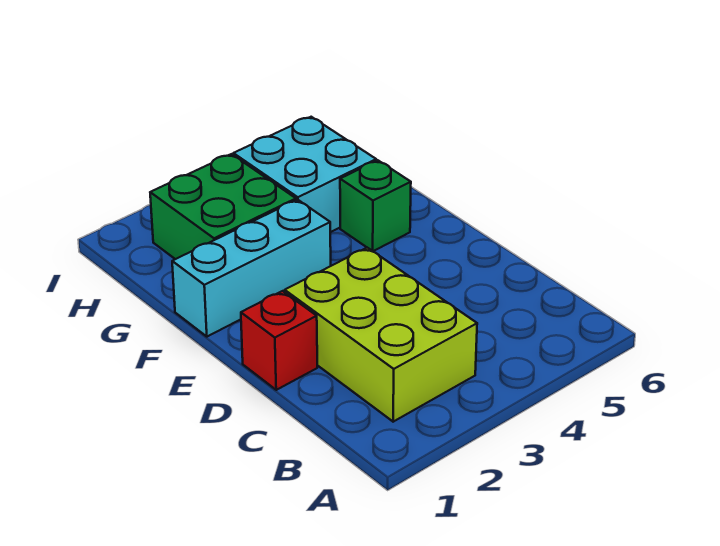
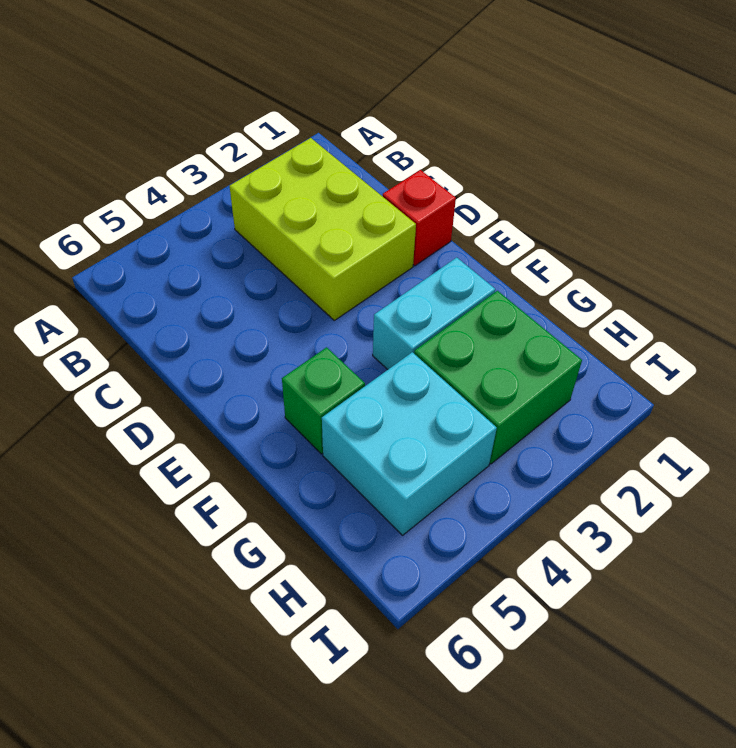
cyan brick F1:F3 level 1 -> cyan brick F2:F3 level 1

